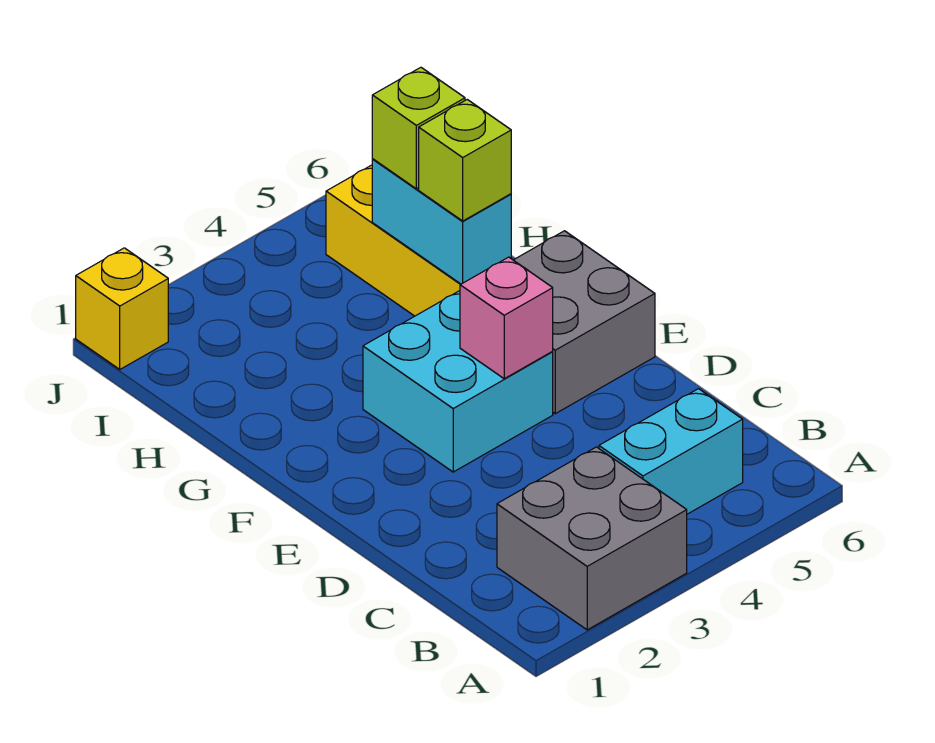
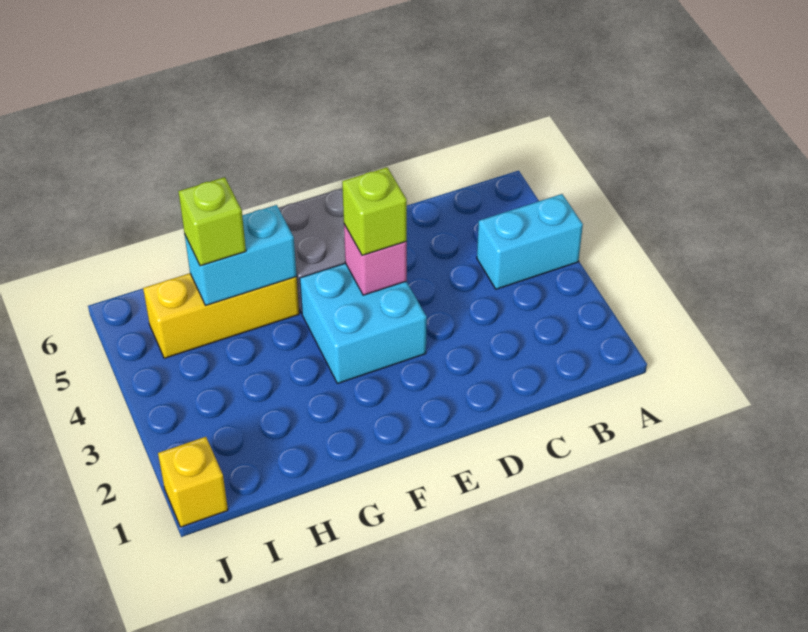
grey brick A2:B3 level 1 -> none
cyan brick B4:B5 level 1 -> cyan brick A4:B4 level 1
lime brick G5 level 3 -> lime brick E4 level 3

